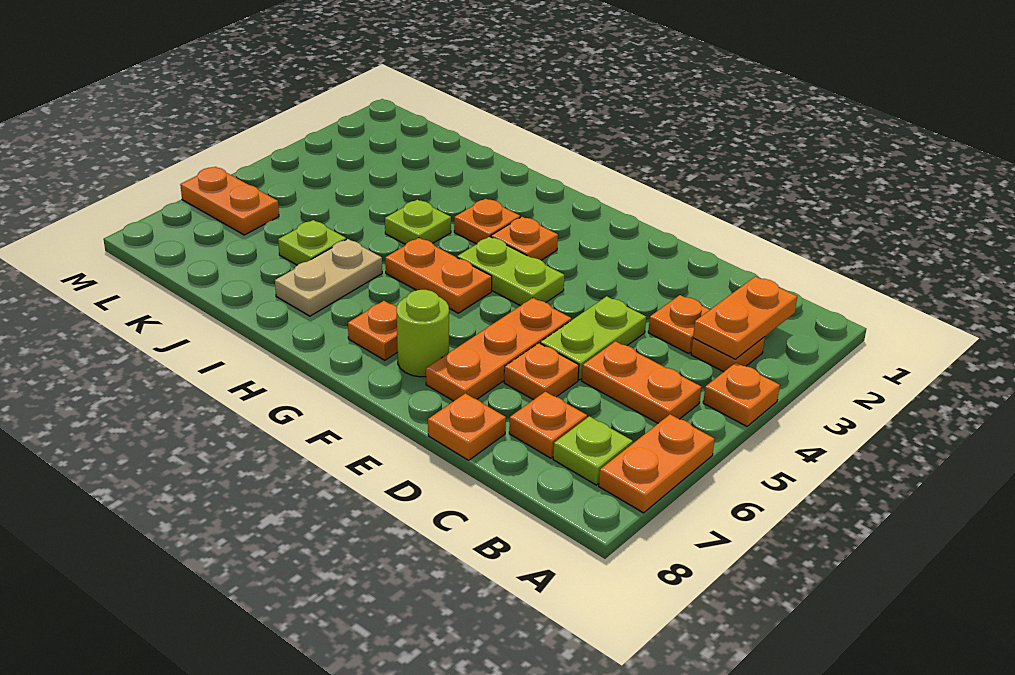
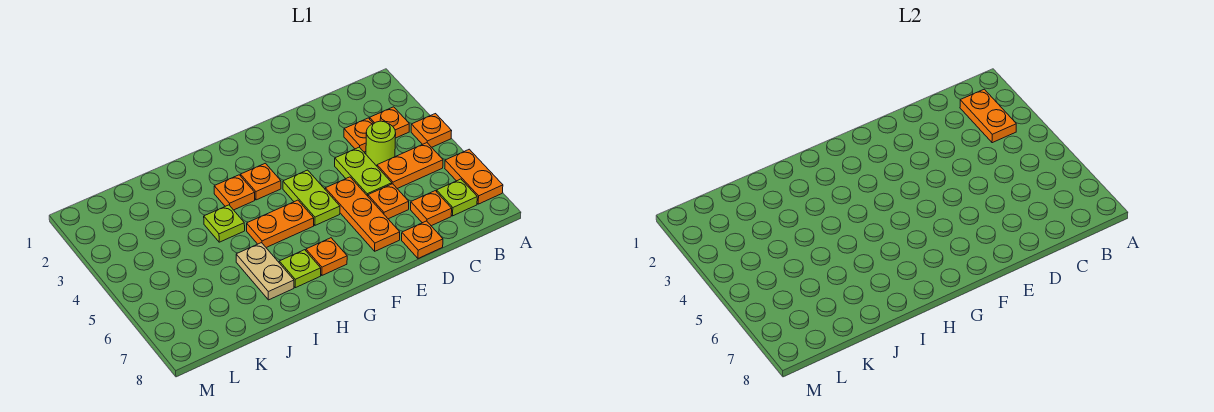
lime plate F4:G4 level 1 -> lime plate F4:F5 level 1
lime round brick F7 level 1 -> lime round brick C4 level 1
lime plate J6 level 1 -> lime plate H7 level 1
orange plate L6:M6 level 1 -> none

